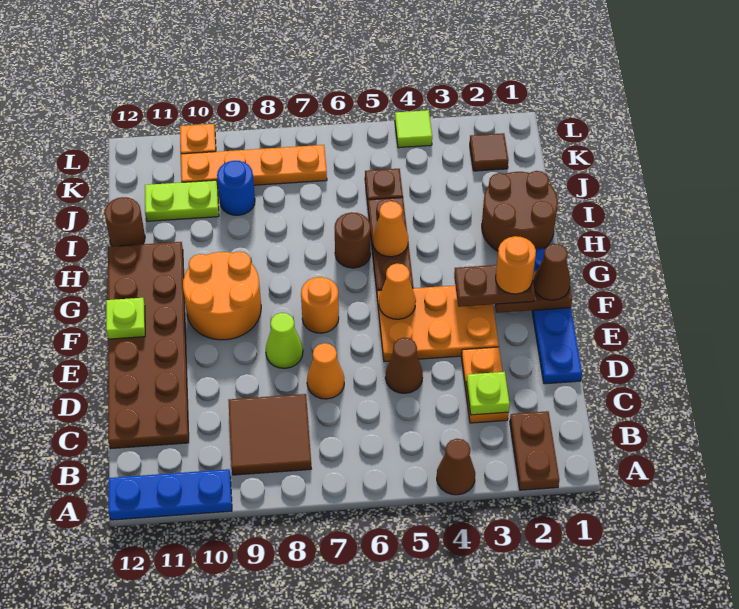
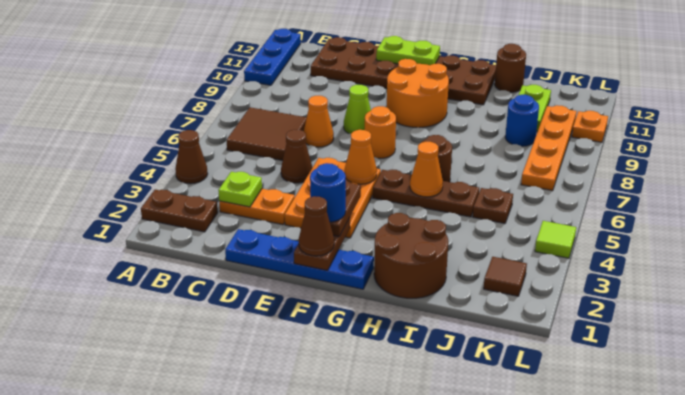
brown tile B8:C9 level 1 -> brown tile B6:C7 level 1
orange round brick F2 level 4 -> blue round brick F2 level 4
lime plate F12 level 2 -> lime plate E12:F12 level 2

